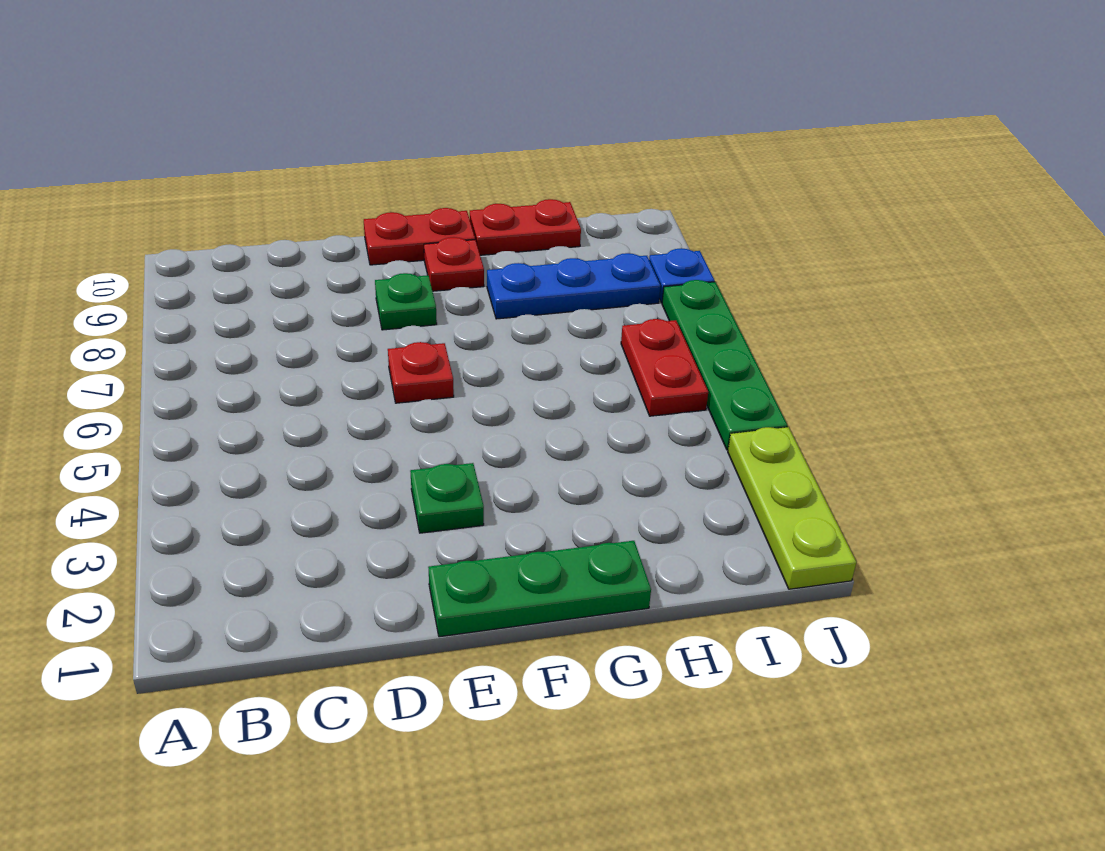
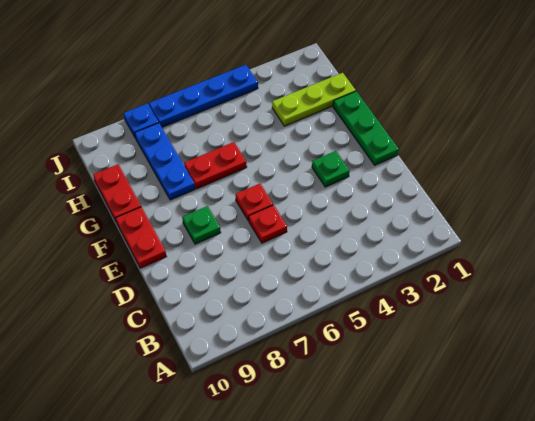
red plate F9 level 1 -> red plate D6 level 1
red plate I5:I6 level 1 -> red plate G6:G7 level 1
lime plate J1:J3 level 1 -> lime plate H1:H3 level 1
green plate J4:J7 level 1 -> blue plate J4:J7 level 1

